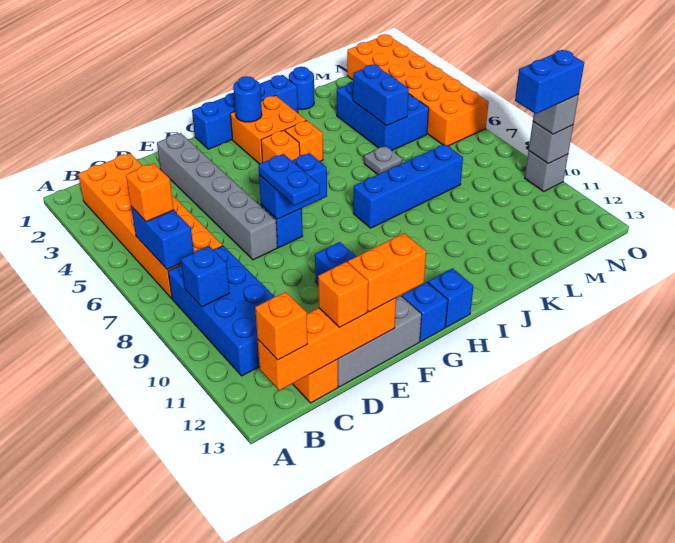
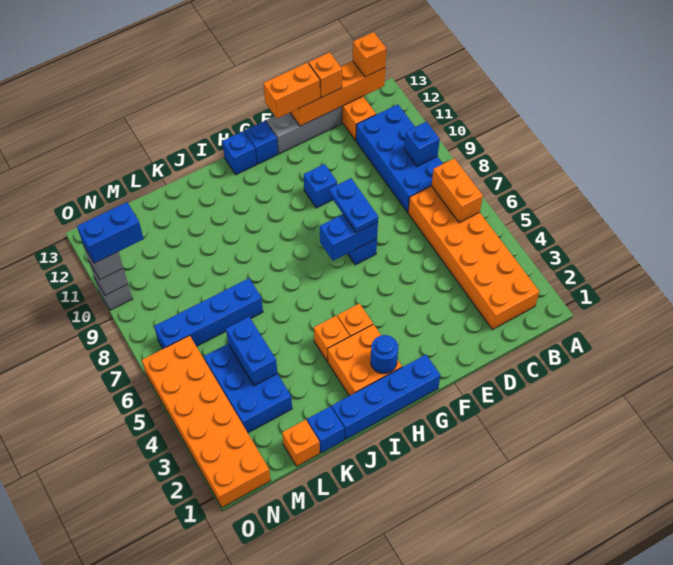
blue brick B6:B7 level 2 -> orange brick B6:B7 level 2
orange brick B6 level 3 -> orange brick L1 level 1
grey brick E2:E7 level 1 -> none
blue brick I8:L8 level 1 -> blue brick K7:N7 level 1
blue round brick K1 level 1 -> blue brick K1 level 1
grey plate K6 level 1 -> none

